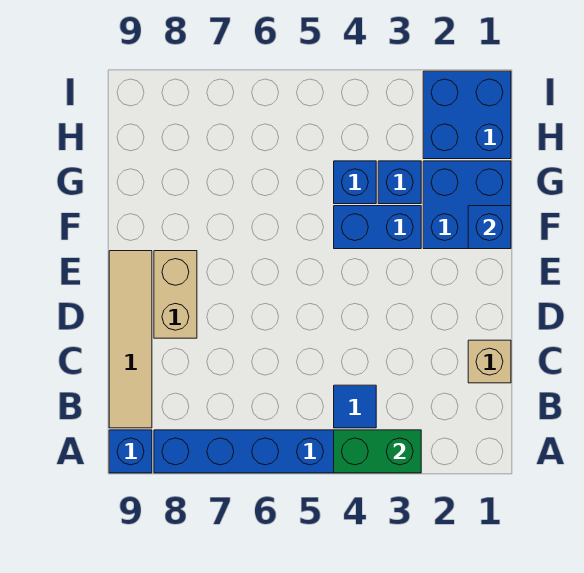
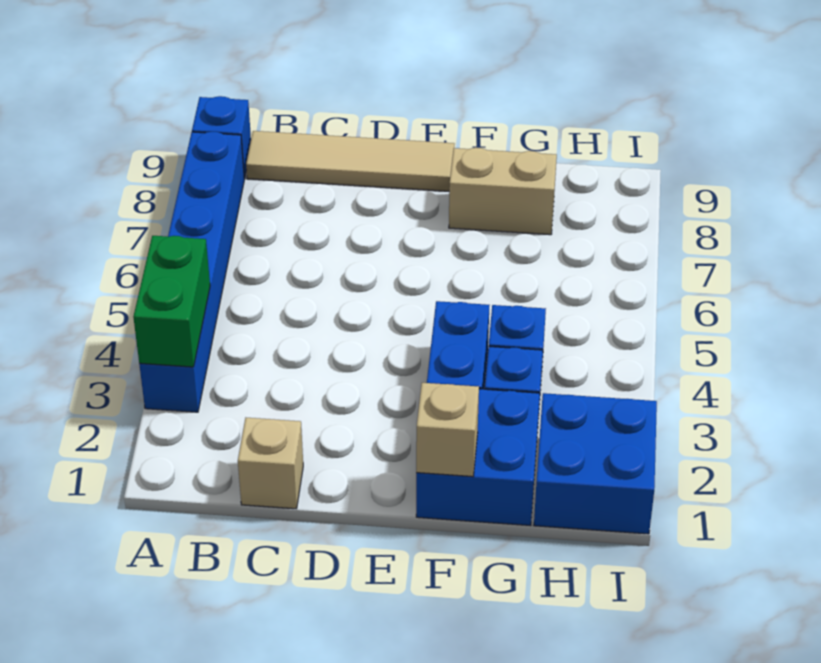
blue tile B4 level 1 -> none
tan brick D8:E8 level 1 -> tan brick F8:G8 level 1
blue brick F1 level 2 -> tan brick F1 level 2

